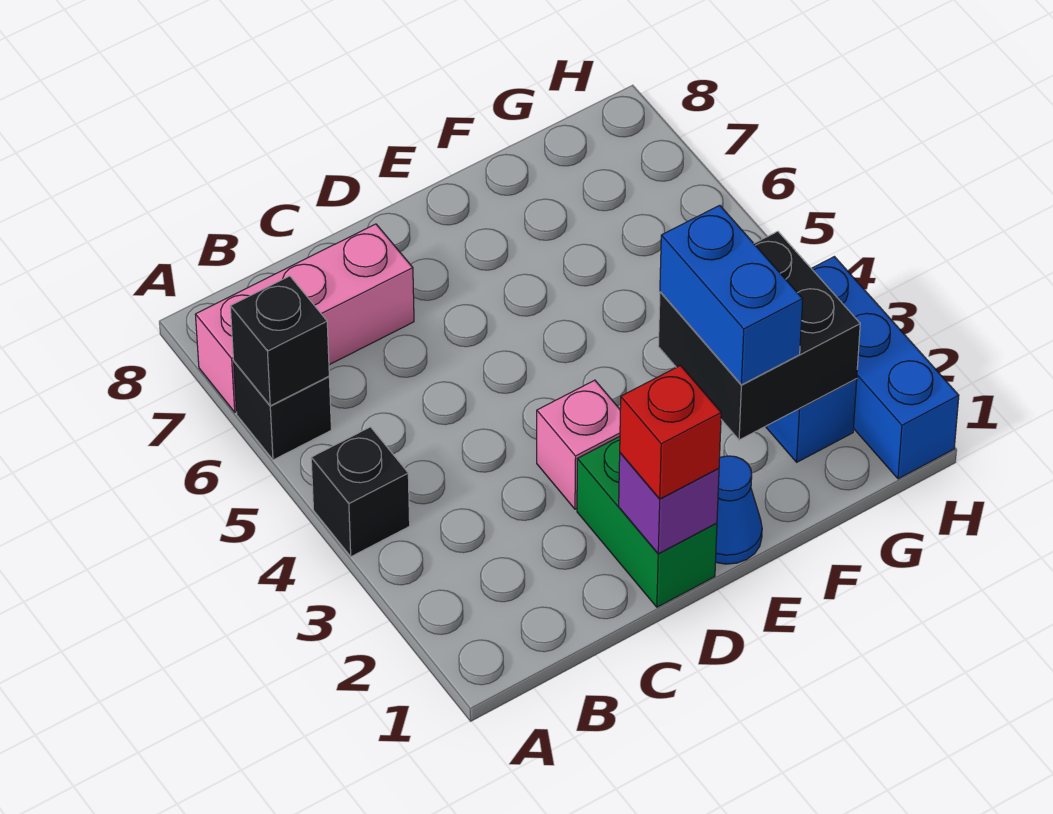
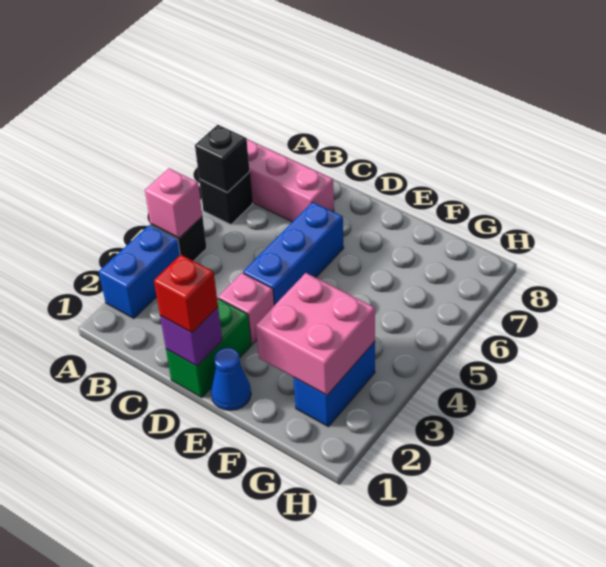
none -> pink brick A4 level 2
black brick F2:G3 level 2 -> pink brick F2:G3 level 2
blue brick F2:F3 level 3 -> blue brick A2:A3 level 1
blue brick H1:H3 level 1 -> blue brick D4:D6 level 1

